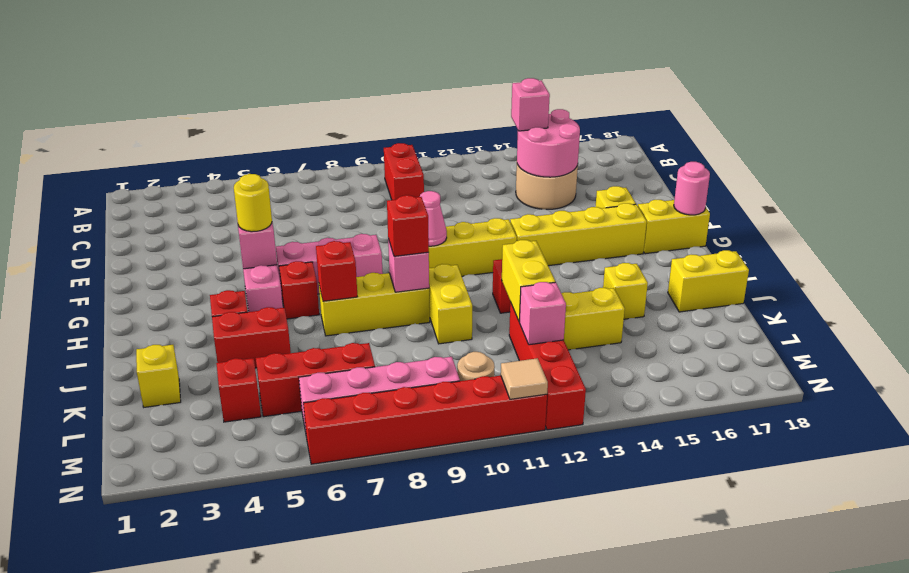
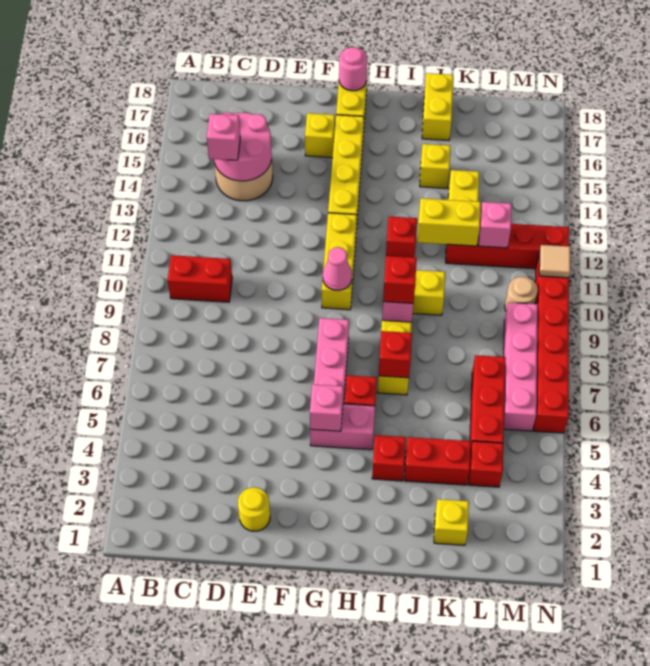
yellow round brick G5 level 3 -> yellow round brick E2 level 1
red brick J4:J5 level 1 -> red brick J4:K4 level 1

